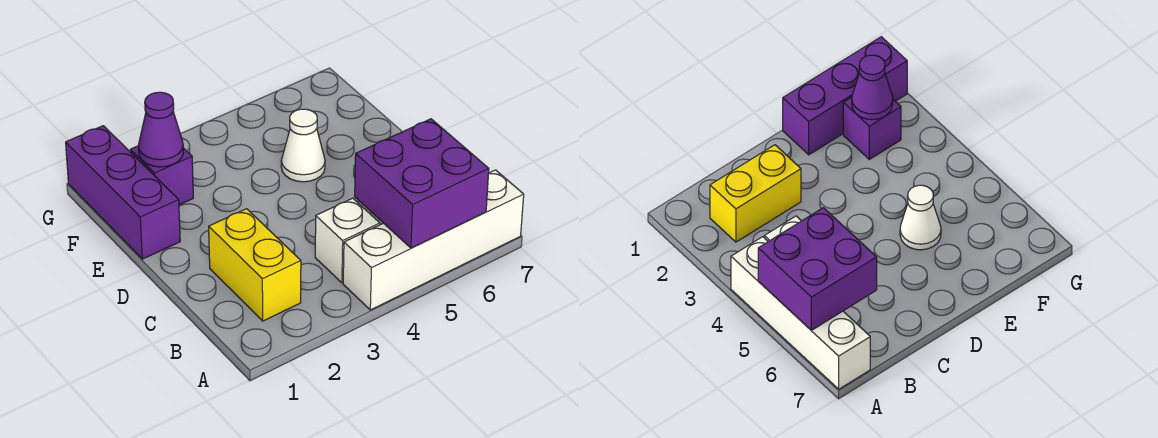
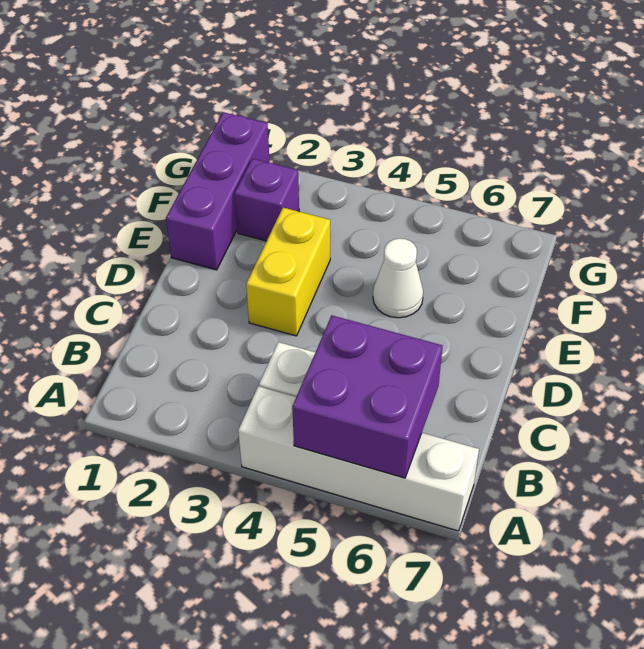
yellow brick B2:C2 level 1 -> yellow brick D3:E3 level 1
purple cone F2 level 2 -> none

